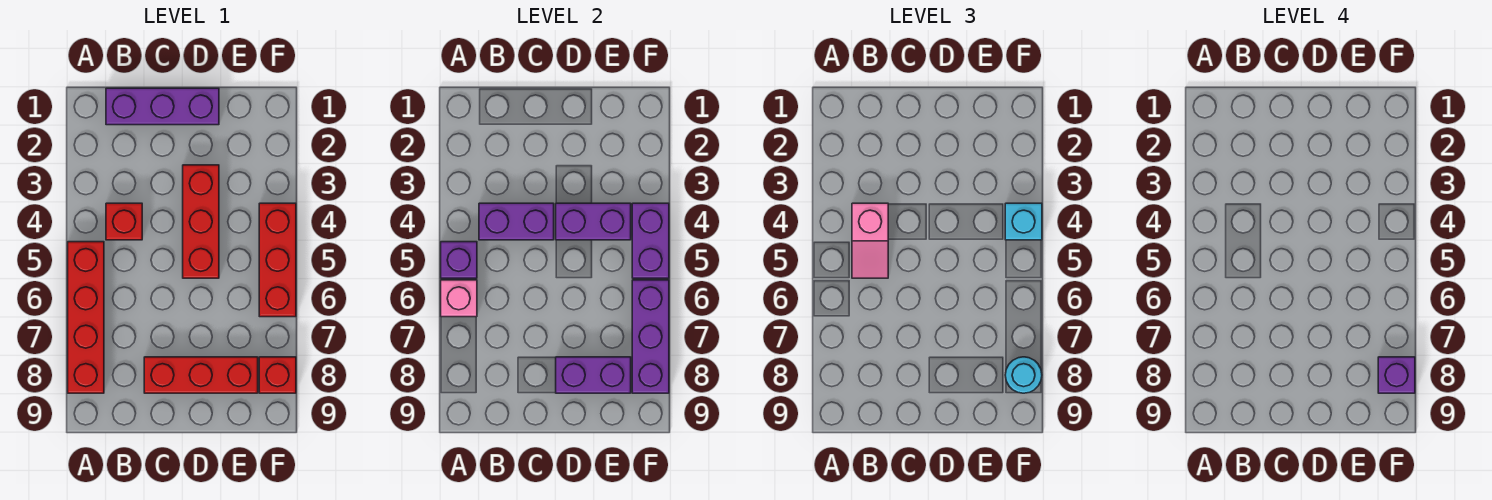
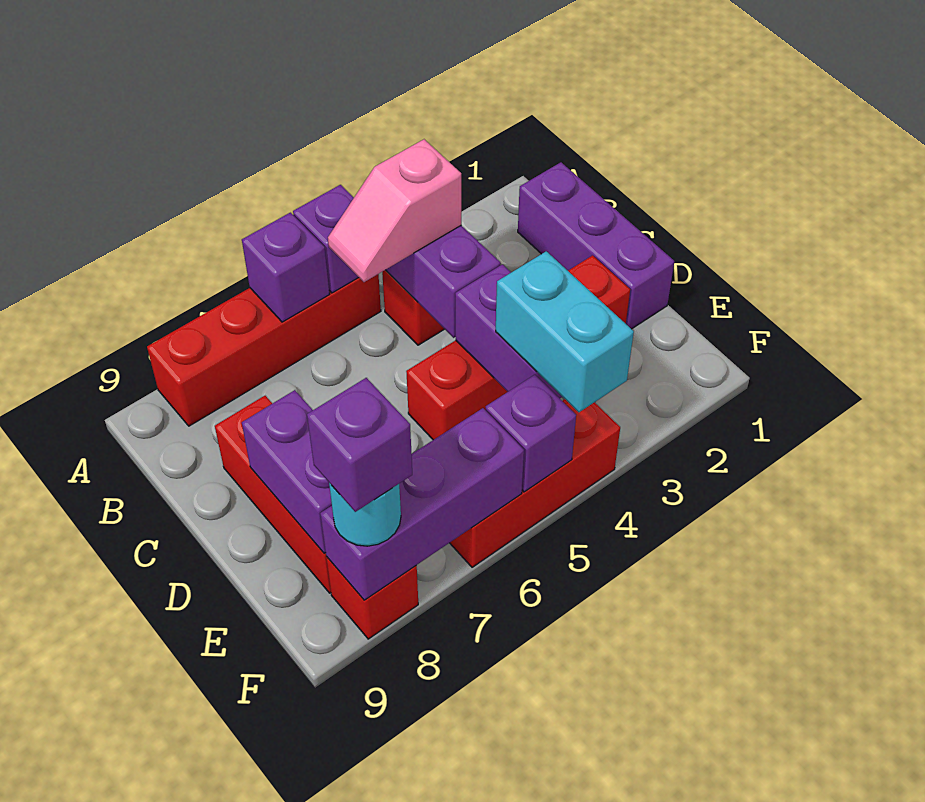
pink brick A6 level 2 -> purple brick A6 level 2
red brick D3:D5 level 1 -> red brick D2:D5 level 1
purple brick F4:F5 level 2 -> purple brick F5 level 2
cyan brick F4 level 3 -> cyan brick E4:F4 level 3

